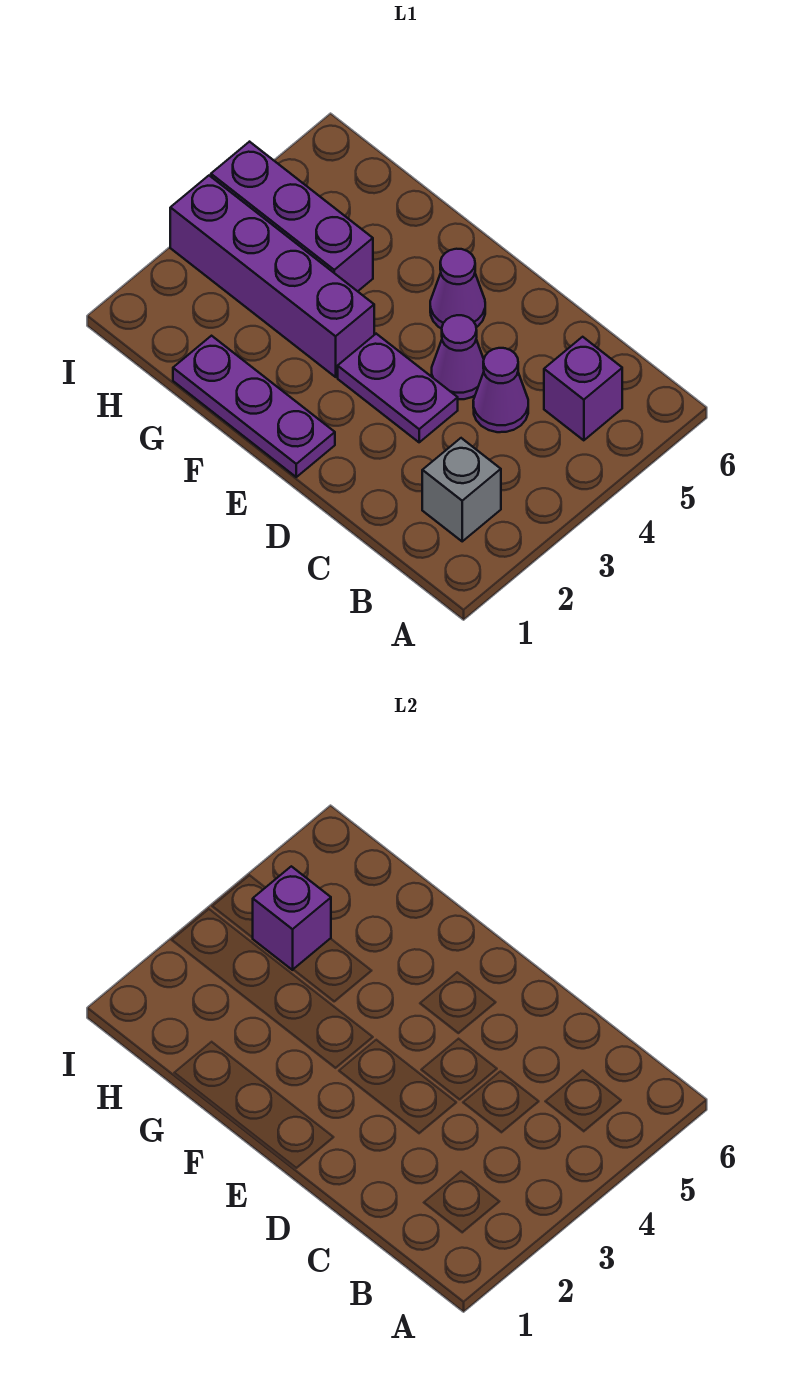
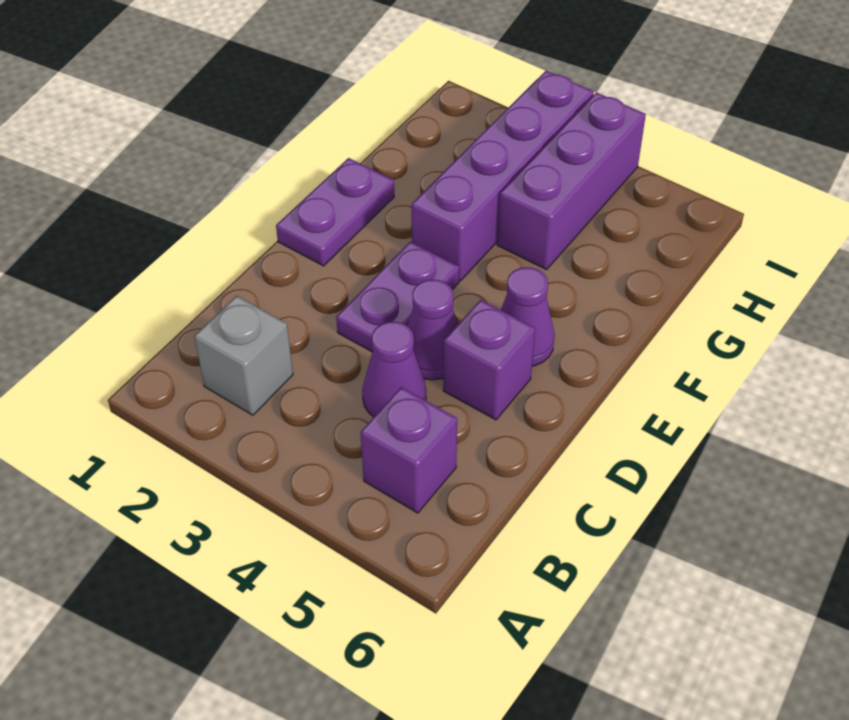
purple plate E1:G1 level 1 -> purple plate E1:F1 level 1
purple brick H4 level 2 -> purple brick D5 level 1

